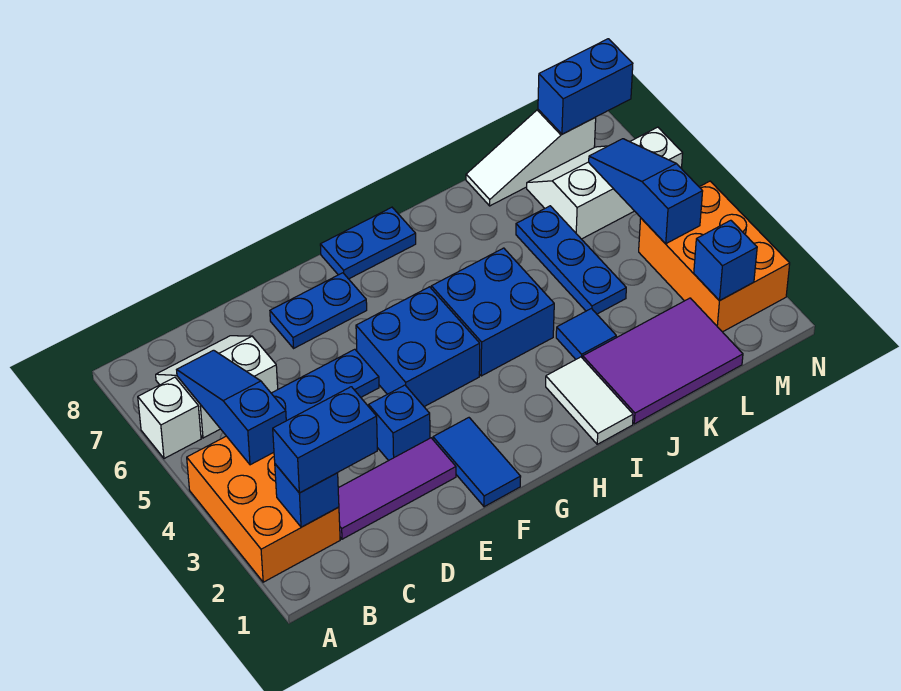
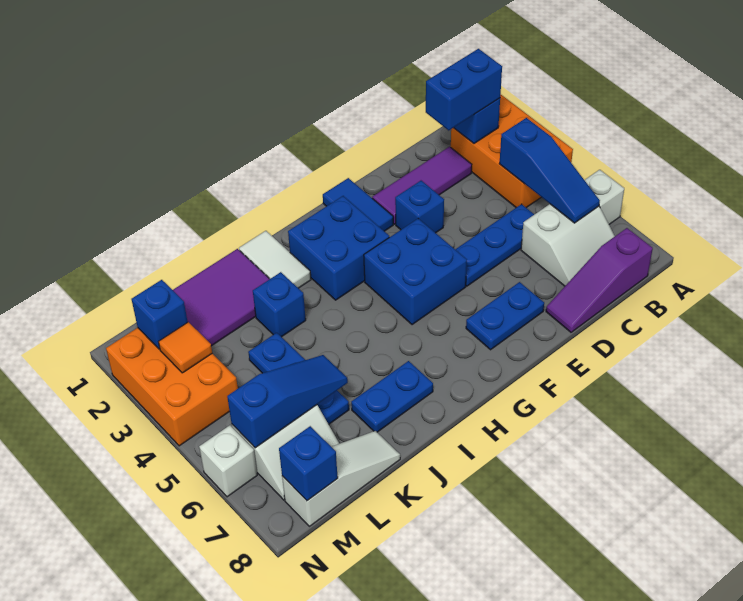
none -> purple slope B8:D8 level 1 top B
blue plate G8:H8 level 1 -> blue plate I7:J7 level 1
blue brick H4:I5 level 1 -> blue brick G2:H3 level 1
blue tile J3 level 1 -> blue brick J3 level 1
none -> orange tile M3 level 2
blue slope M4:M6 level 2 top 4 -> blue slope K6:M6 level 2 top M
blue brick M8:N8 level 2 -> blue brick M8 level 2

